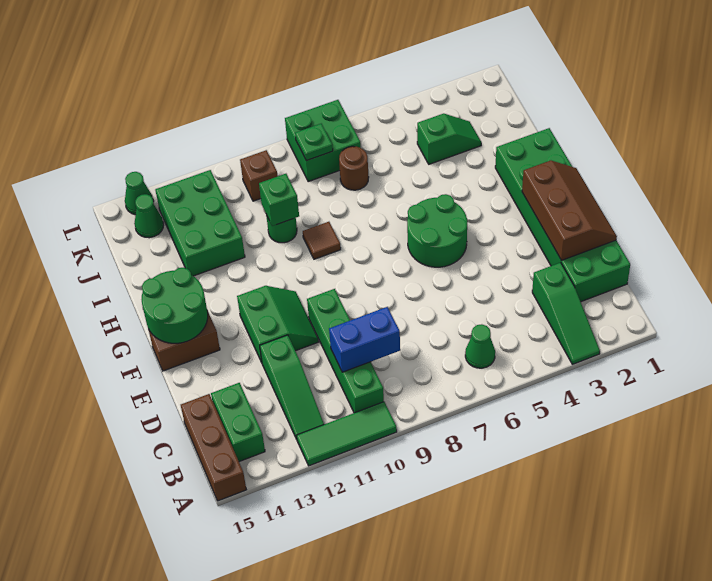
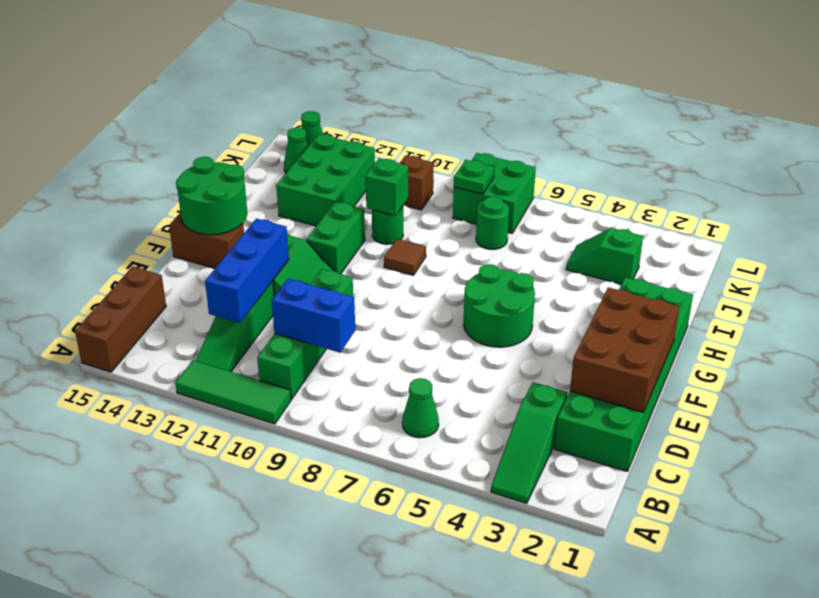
green brick B14:C14 level 1 -> green brick G11:H11 level 1
none -> blue brick C12:E12 level 2
brown slope D1:F2 level 2 top 2 -> brown brick D1:F2 level 2
green slope J3:J4 level 1 top 4 -> green slope J3:J4 level 1 top 3
brown round brick J7 level 1 -> green round brick J7 level 1

